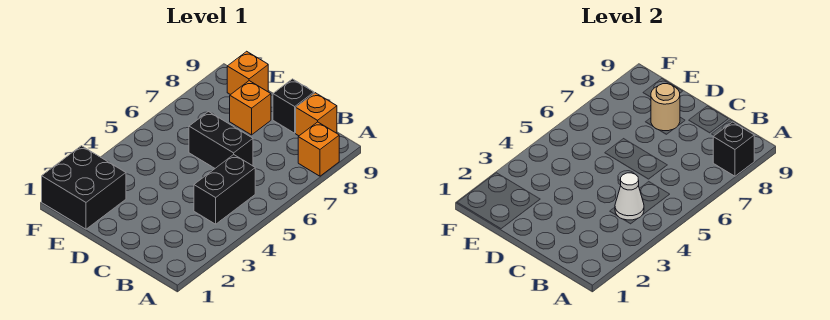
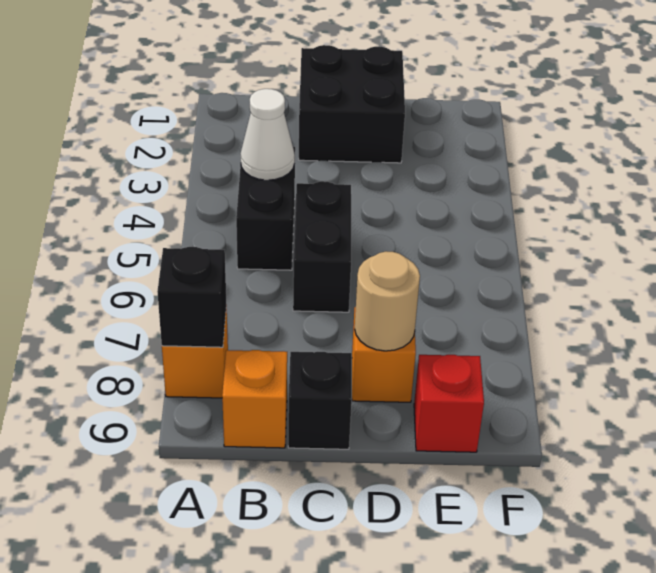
black brick C6:D6 level 1 -> black brick C5:C6 level 1
black brick E1:F2 level 1 -> black brick C1:D2 level 1
orange brick E9 level 1 -> red brick E9 level 1

